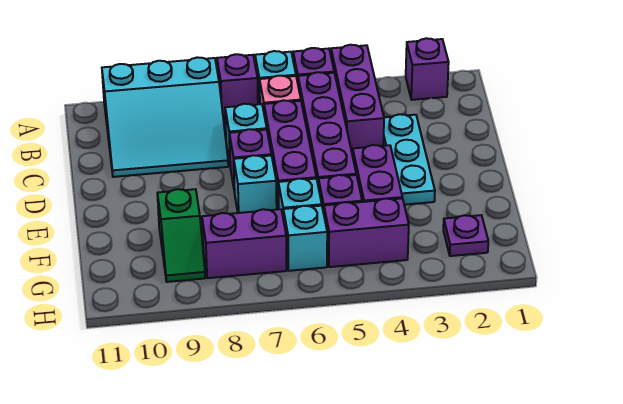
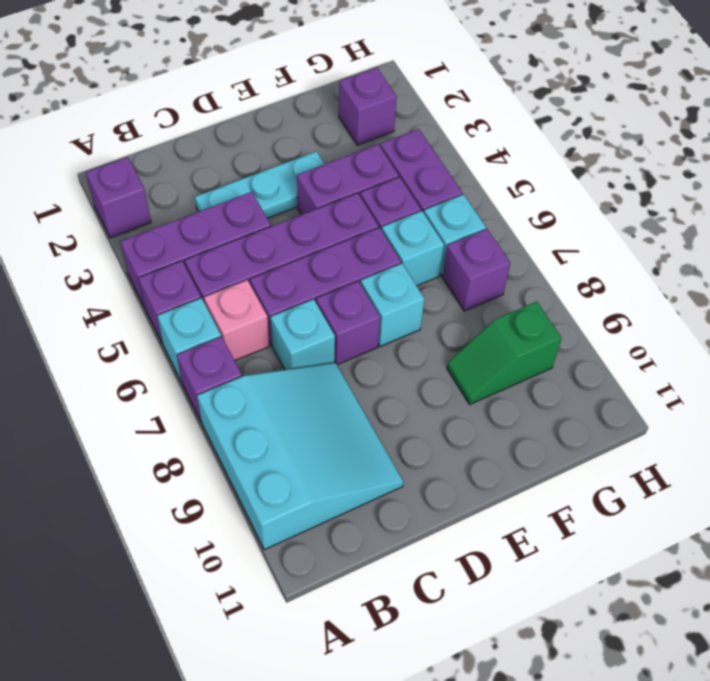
green slope F9:G9 level 1 top F -> green slope F9:G9 level 1 top G
purple plate G2 level 1 -> purple brick G2 level 1
purple brick G7:G8 level 1 -> purple brick G7 level 1

